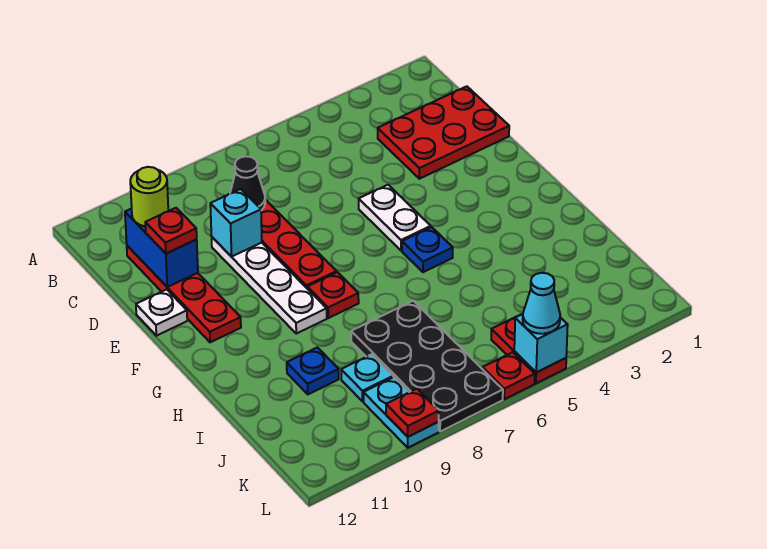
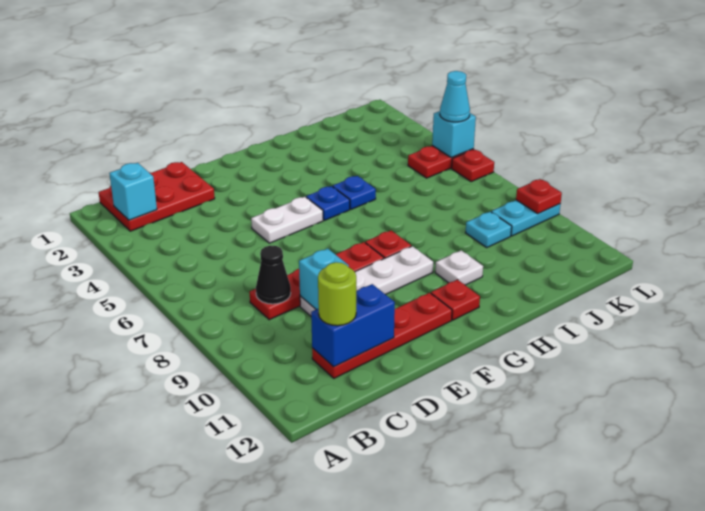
none -> cyan brick B2 level 2
red plate C1:D3 level 1 -> red plate B1:D2 level 1
red plate D11 level 3 -> red plate G11 level 1
white plate E12 level 1 -> white plate H10 level 1
black plate I7:L8 level 1 -> none
blue plate I10 level 1 -> blue plate H5 level 1

